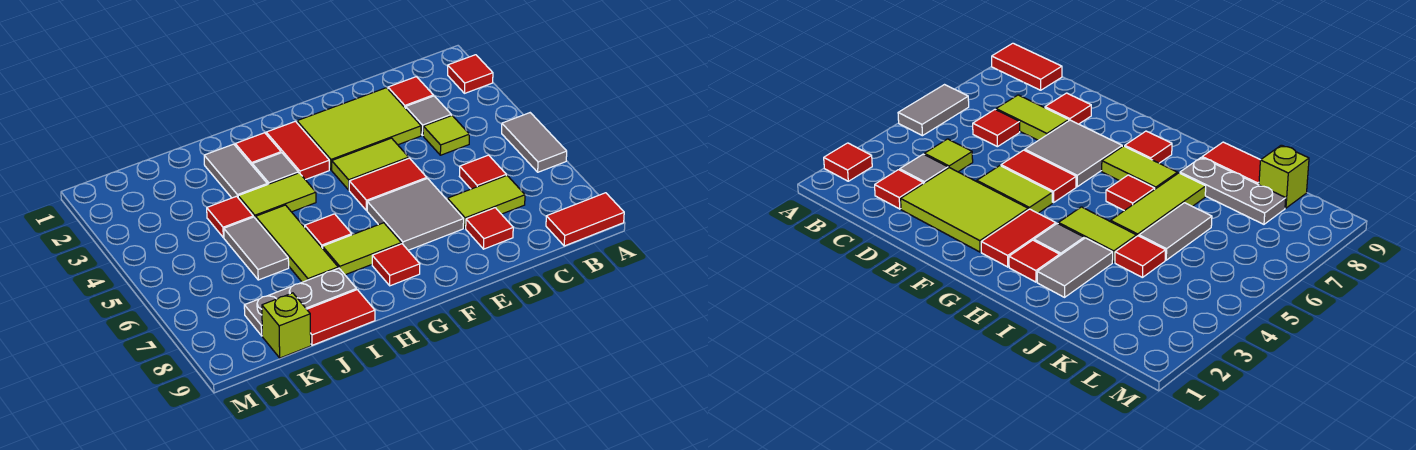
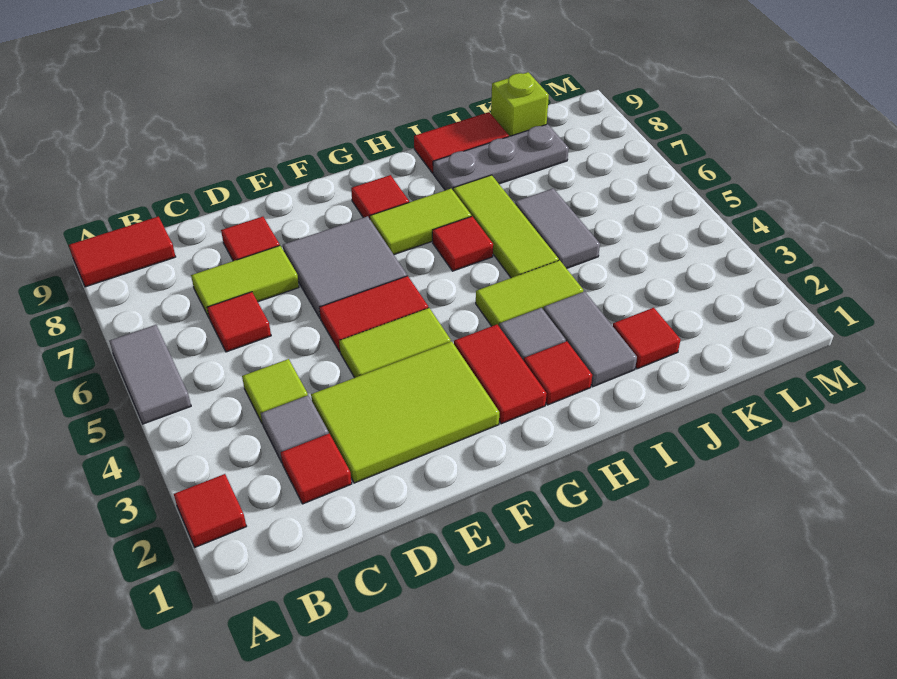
red tile J4 level 1 -> red tile J2 level 1

